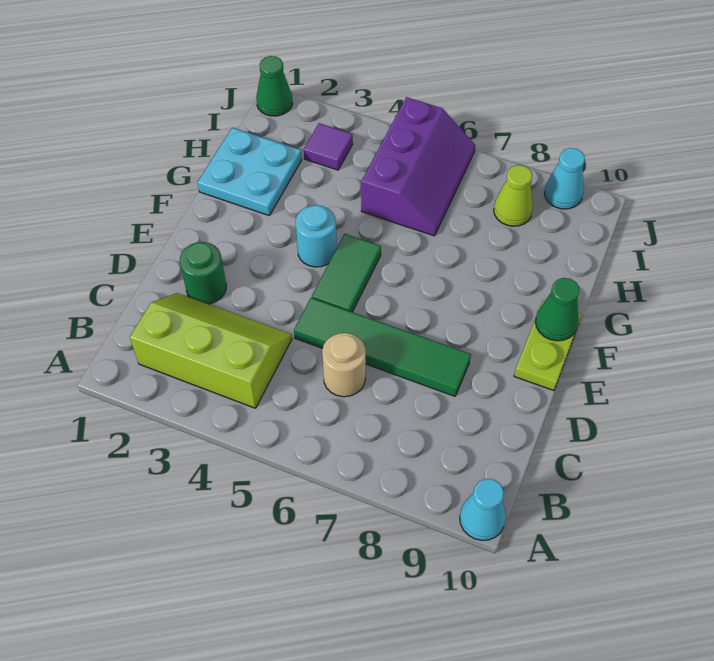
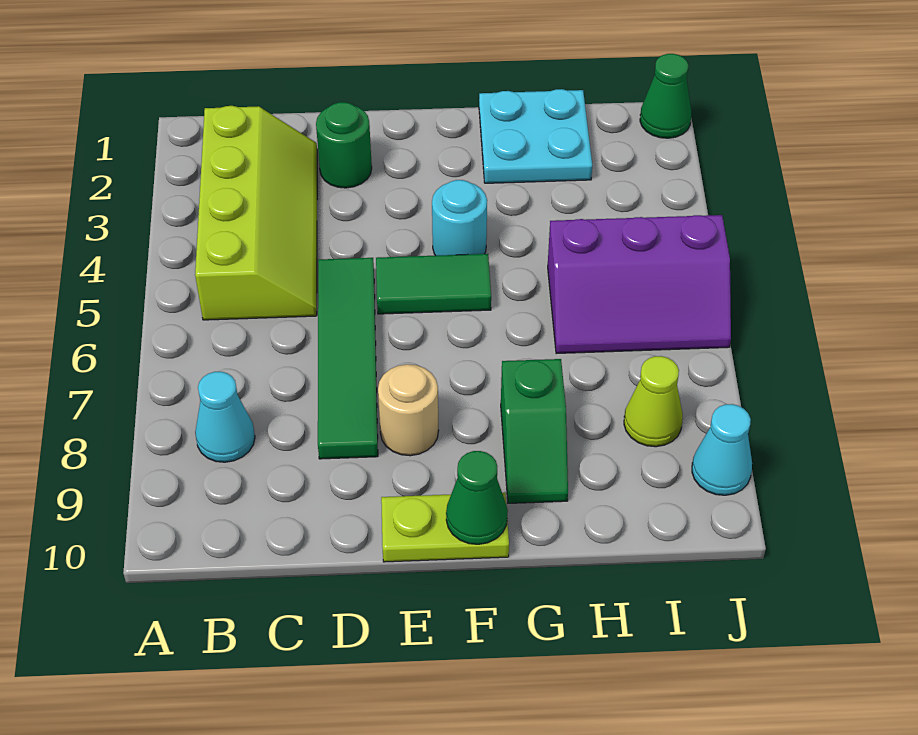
cyan cone A10 level 1 -> cyan cone B8 level 1
lime slope B2:C4 level 1 top B -> lime slope B2:C5 level 1 top B
tan round brick C6 level 1 -> tan round brick E8 level 1
none -> green slope G8:G9 level 1 top 8
purple tile I3 level 1 -> none

